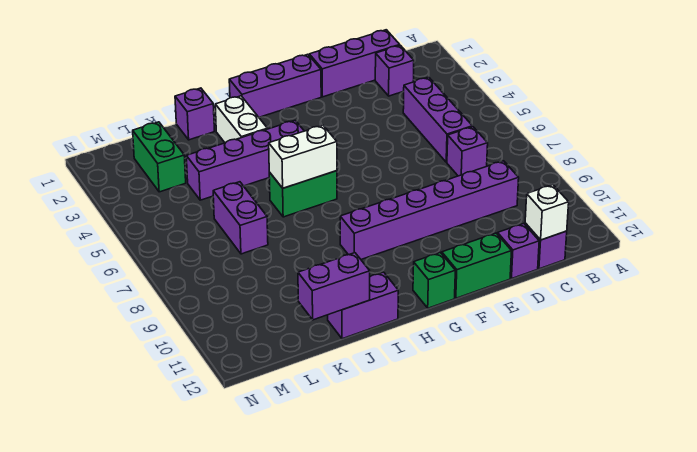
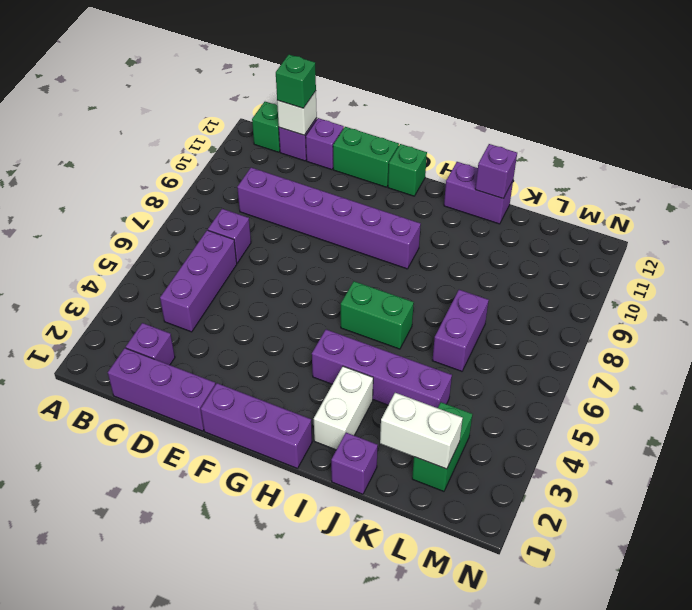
none -> green brick B12 level 1
none -> green brick C12 level 3
white brick H6:I6 level 2 -> white brick K2:L2 level 2
purple brick J12:K12 level 2 -> purple brick J12 level 2

